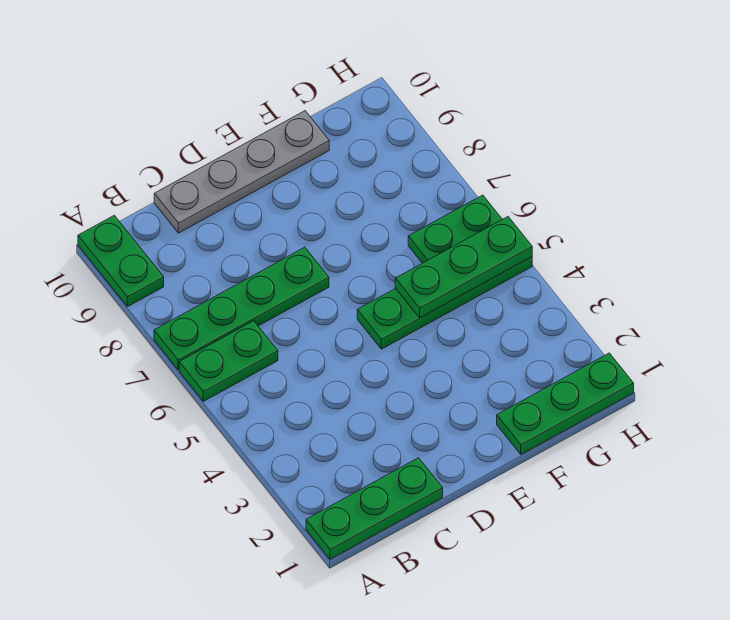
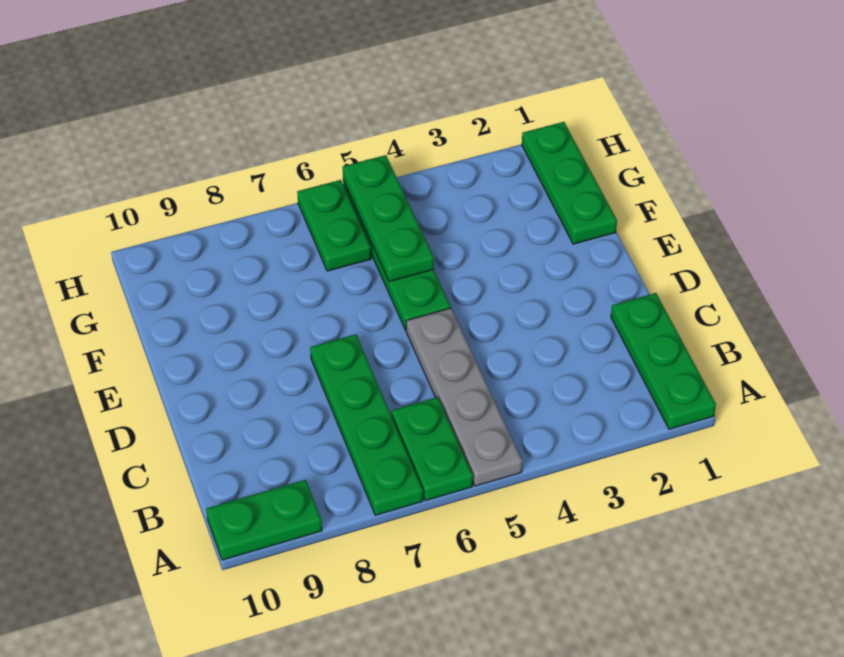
grey plate C10:F10 level 1 -> grey plate A5:D5 level 1

